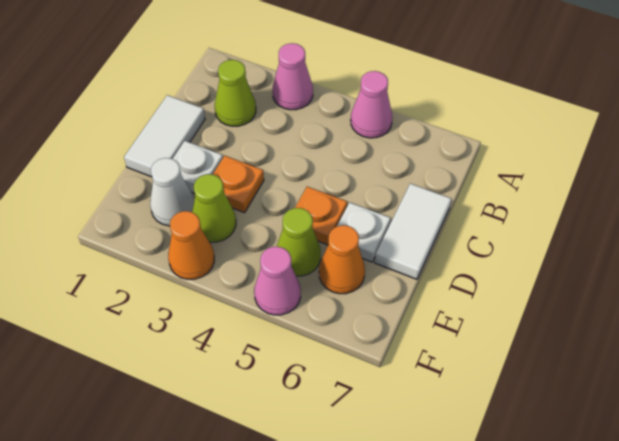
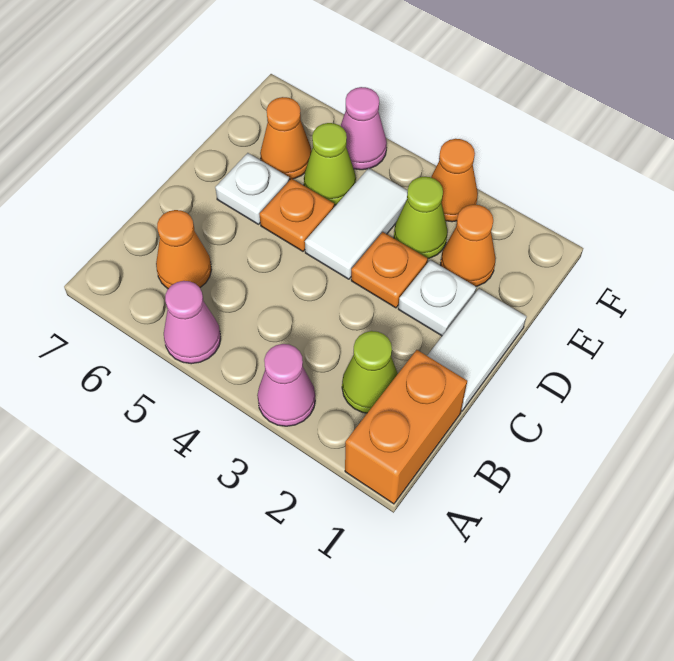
none -> orange brick A1:B1 level 1
none -> orange cone B6 level 1
white tile C7:D7 level 1 -> white tile D4:E4 level 1
white cone E2 level 1 -> orange cone E2 level 1

